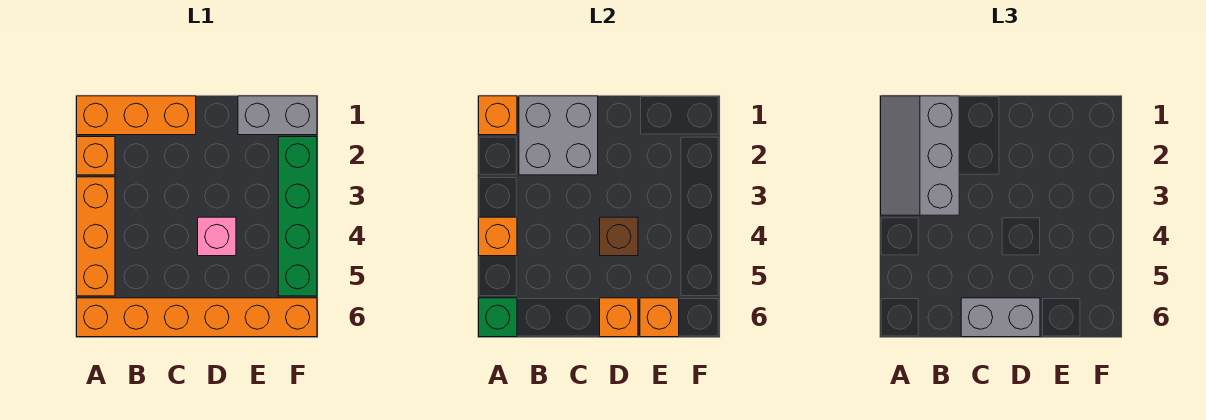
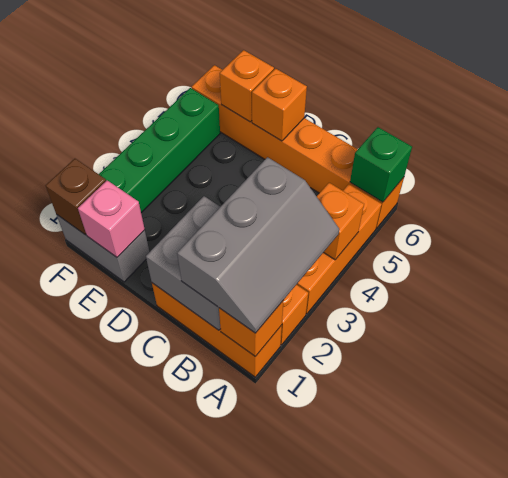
grey brick C6:D6 level 3 -> none
pink brick D4 level 1 -> pink brick E1 level 2
brown brick D4 level 2 -> brown brick F1 level 2

